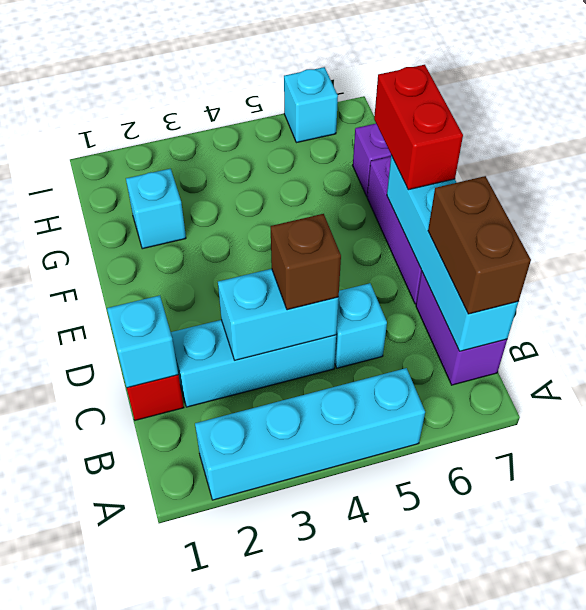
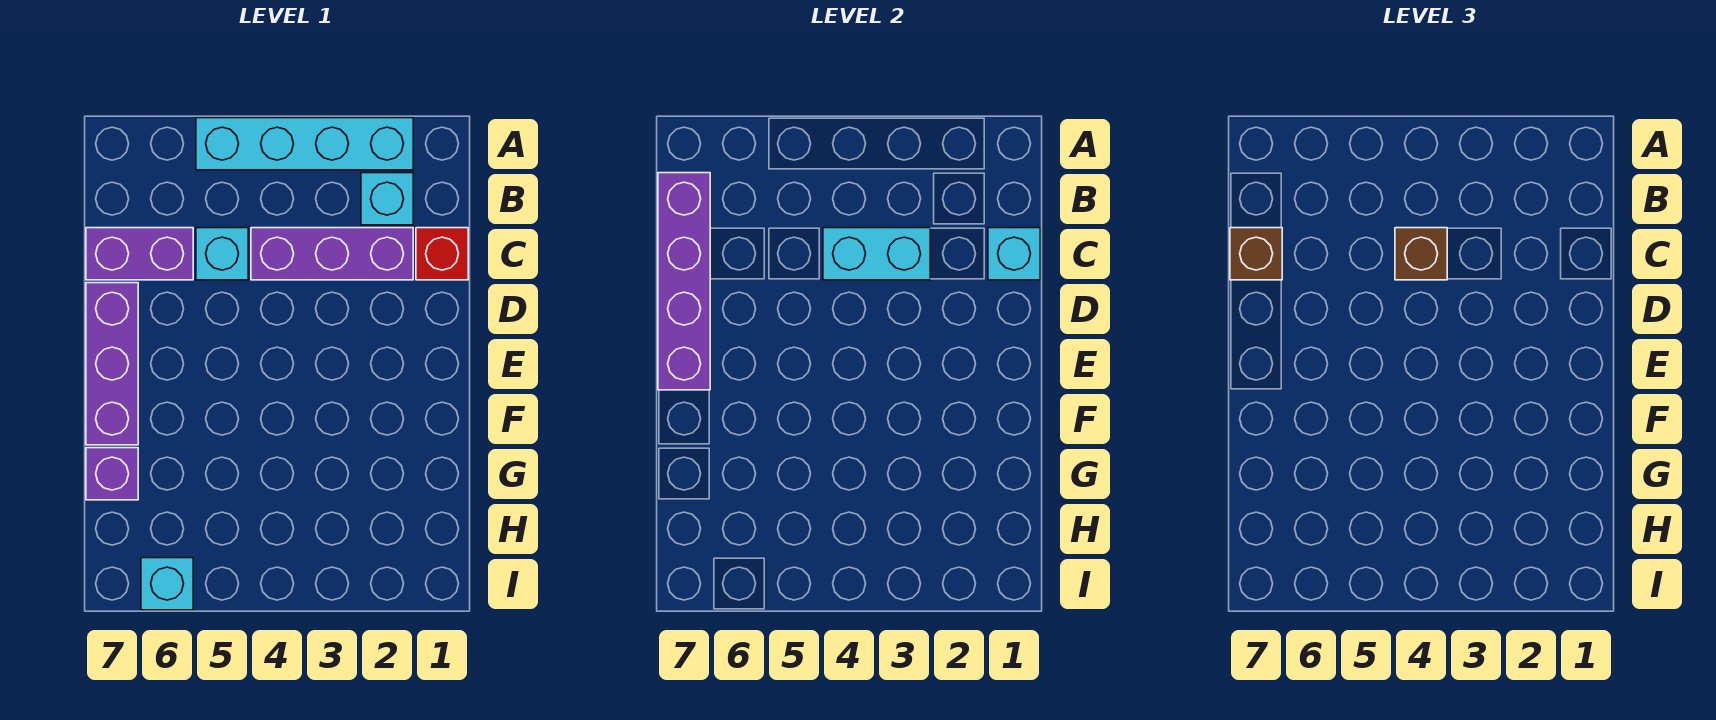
purple brick B7:C7 level 1 -> purple brick C6:C7 level 1
cyan brick B7:E7 level 2 -> purple brick B7:E7 level 2
brown brick B7:C7 level 3 -> brown brick C7 level 3
cyan brick C2:C4 level 1 -> purple brick C2:C4 level 1
red brick E7:F7 level 3 -> none
cyan brick G2 level 1 -> cyan brick B2 level 1

